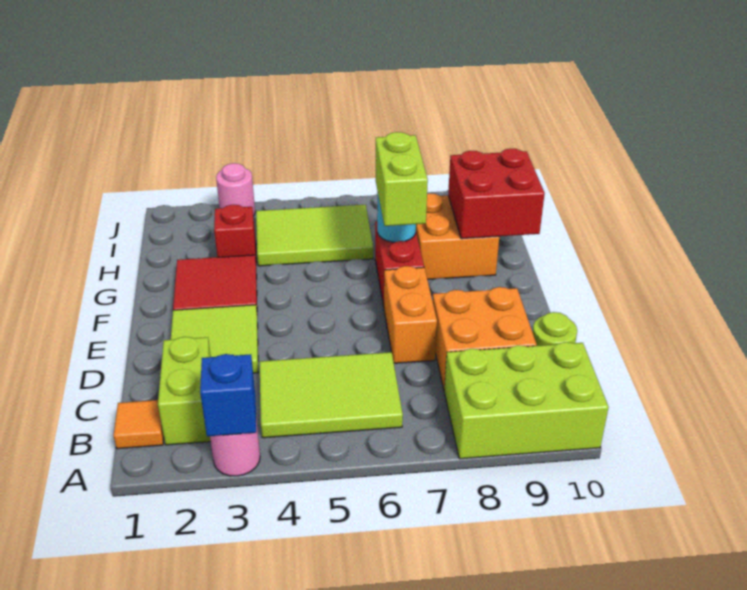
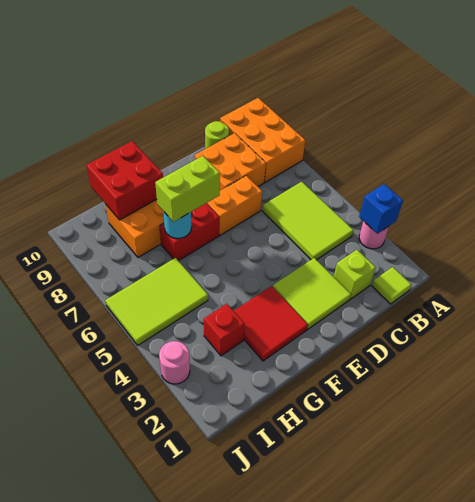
lime brick A8:B10 level 1 -> orange brick A8:B10 level 1
orange tile B1 level 1 -> lime tile B1 level 1
lime brick B2:C2 level 1 -> lime brick C2 level 1
lime tile H4:I6 level 1 -> lime tile H5:J6 level 1

